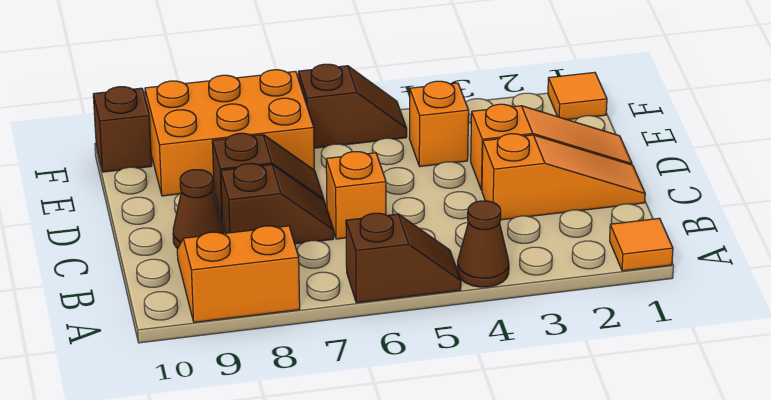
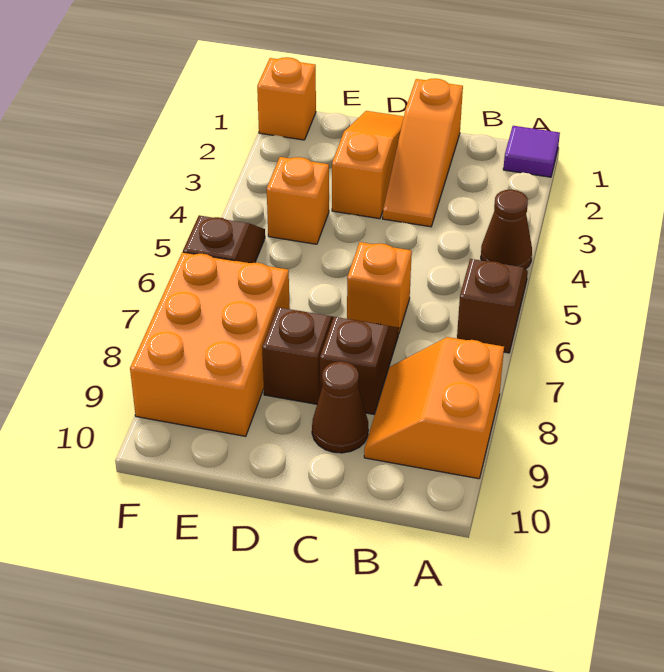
orange tile A1 level 1 -> purple tile A1 level 1
orange slope C1:C3 level 1 top 3 -> orange slope C1:C3 level 1 top 1
orange tile F1 level 1 -> orange brick F1 level 1
brown brick F10 level 1 -> none

